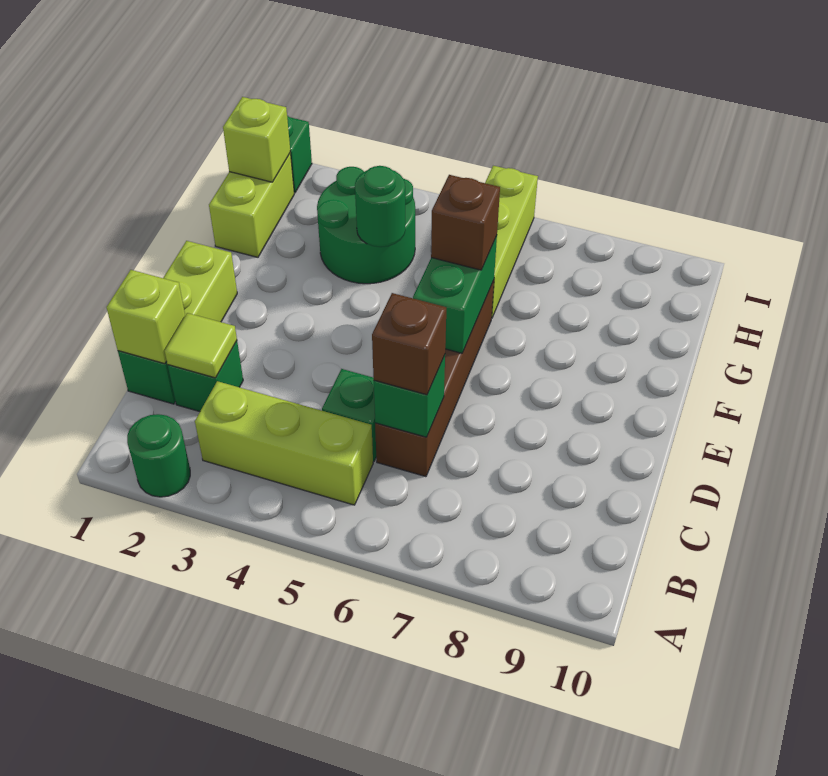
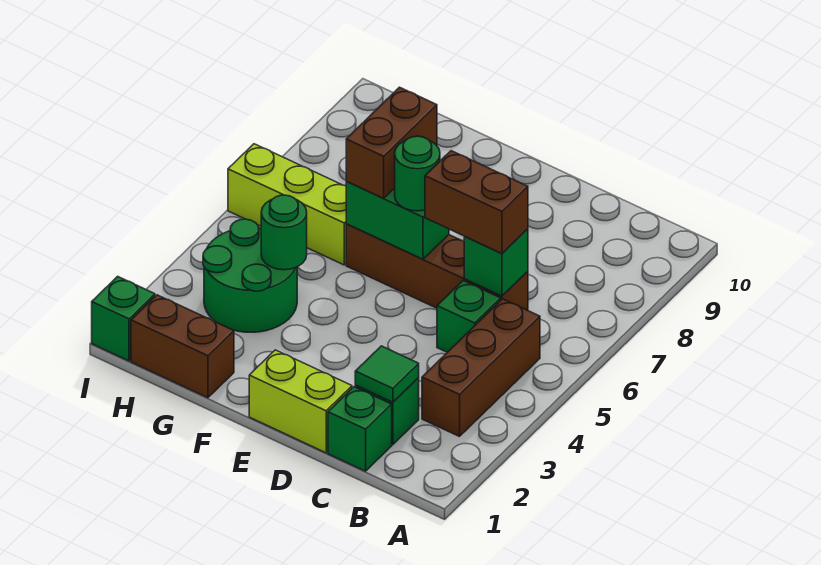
green round brick A2 level 1 -> green round brick E6 level 3
lime brick B3:B5 level 1 -> brown brick B3:B5 level 1
lime brick C1 level 2 -> none
lime tile C2 level 2 -> green tile C2 level 2
brown brick C6 level 3 -> brown brick C6:D6 level 3
brown brick F6 level 3 -> brown brick F6:F7 level 3
lime brick G1:H1 level 1 -> brown brick G1:H1 level 1
lime brick H1 level 2 -> none

